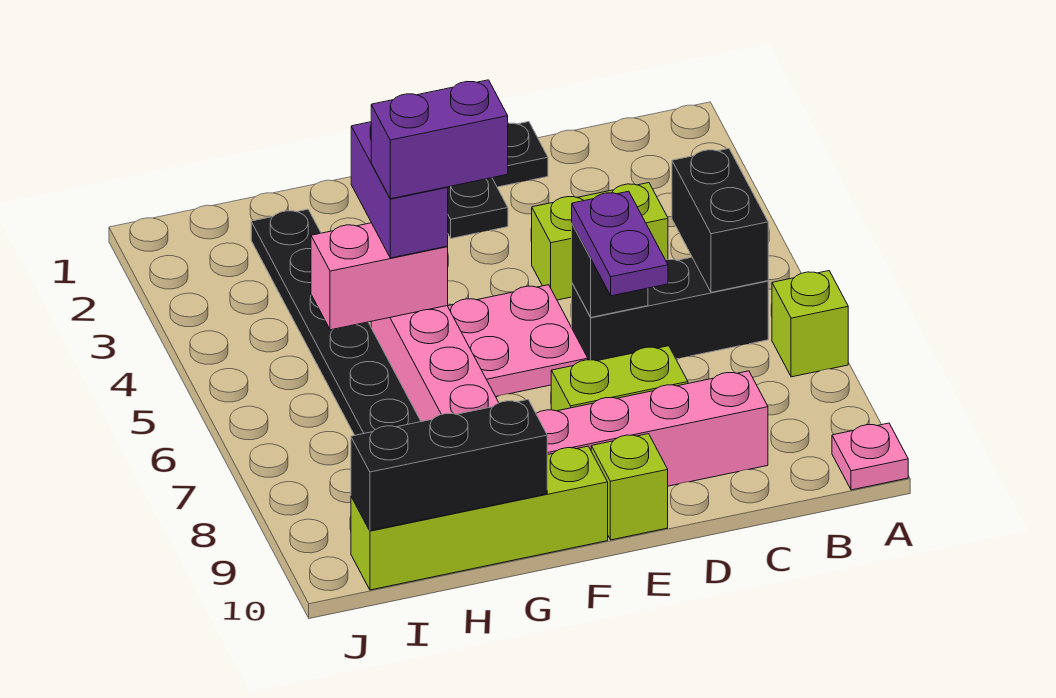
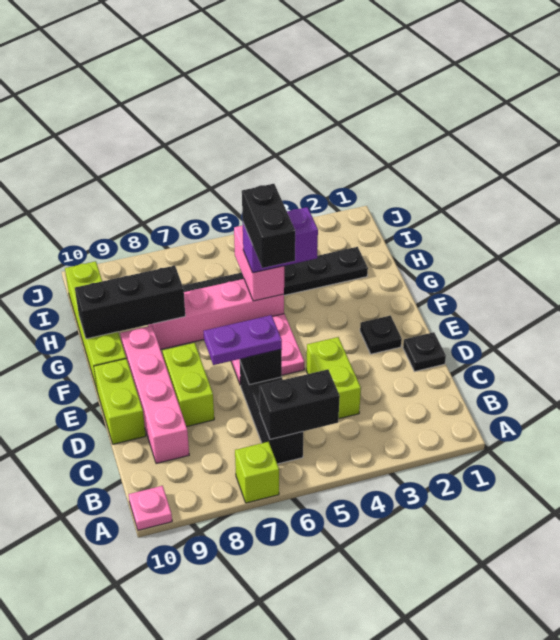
lime brick E10 level 1 -> lime brick D10:E10 level 1
purple brick F5:G5 level 4 -> black brick F5:G5 level 4
black brick G10:I10 level 2 -> black brick G8:G10 level 2

